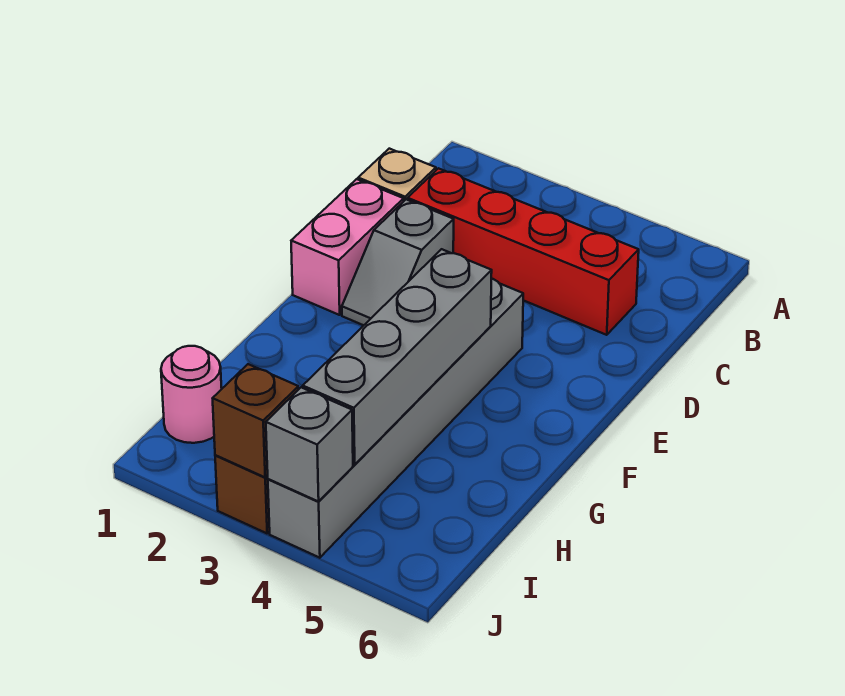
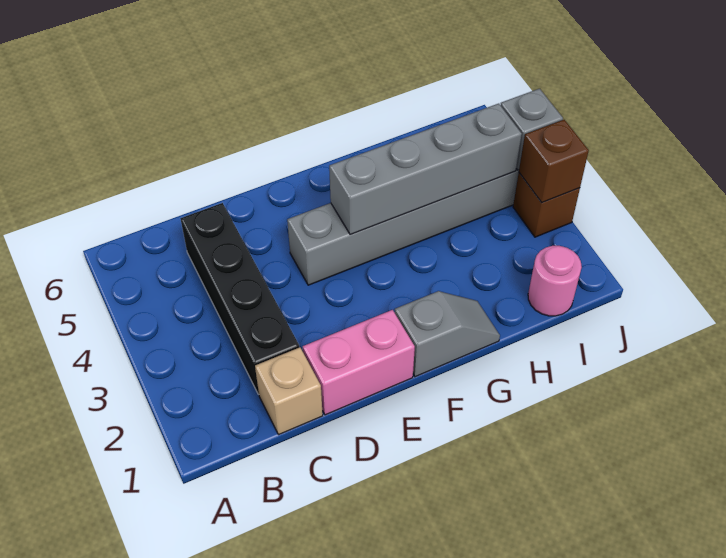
red brick C2:C5 level 1 -> black brick C2:C5 level 1
grey slope D2:E2 level 1 top D -> grey slope F1:G1 level 1 top F

